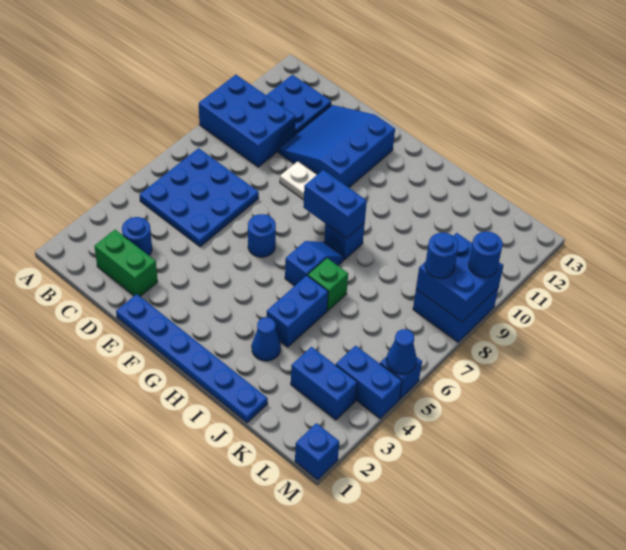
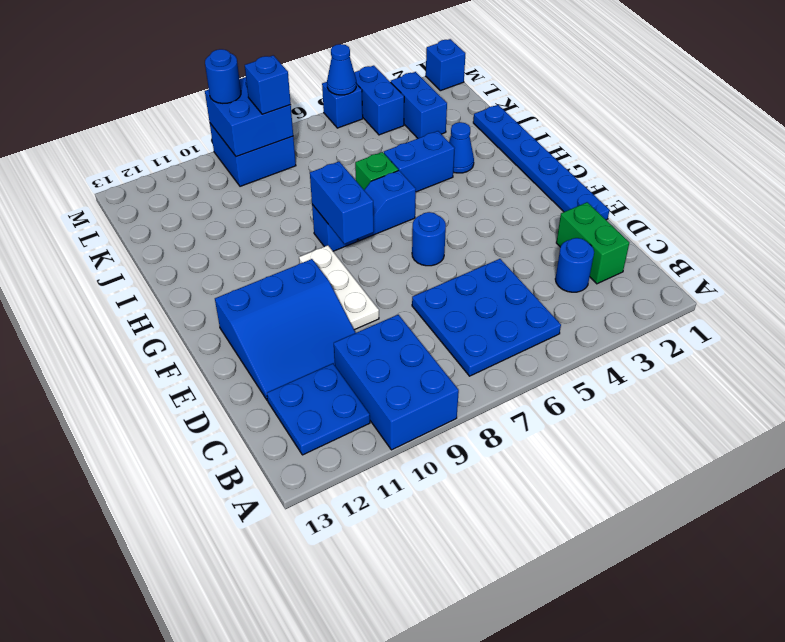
blue round brick L8 level 3 -> blue brick L8 level 3

